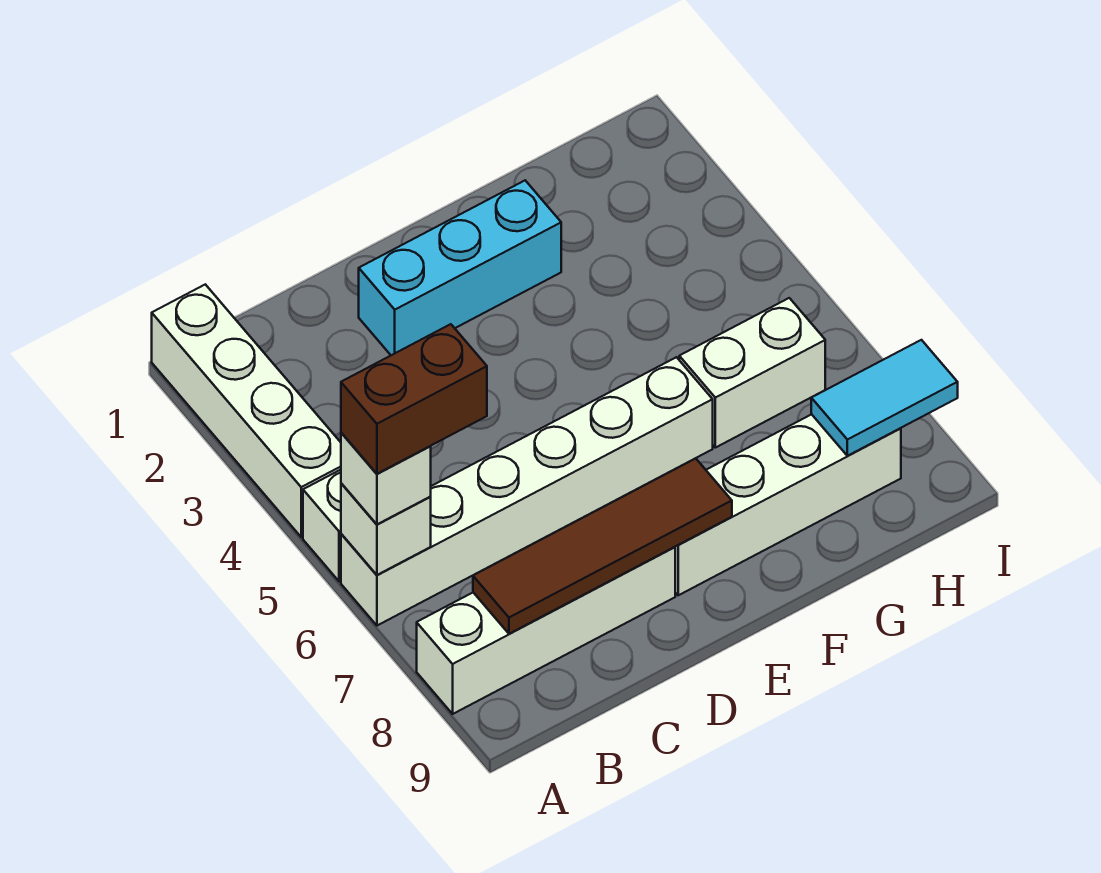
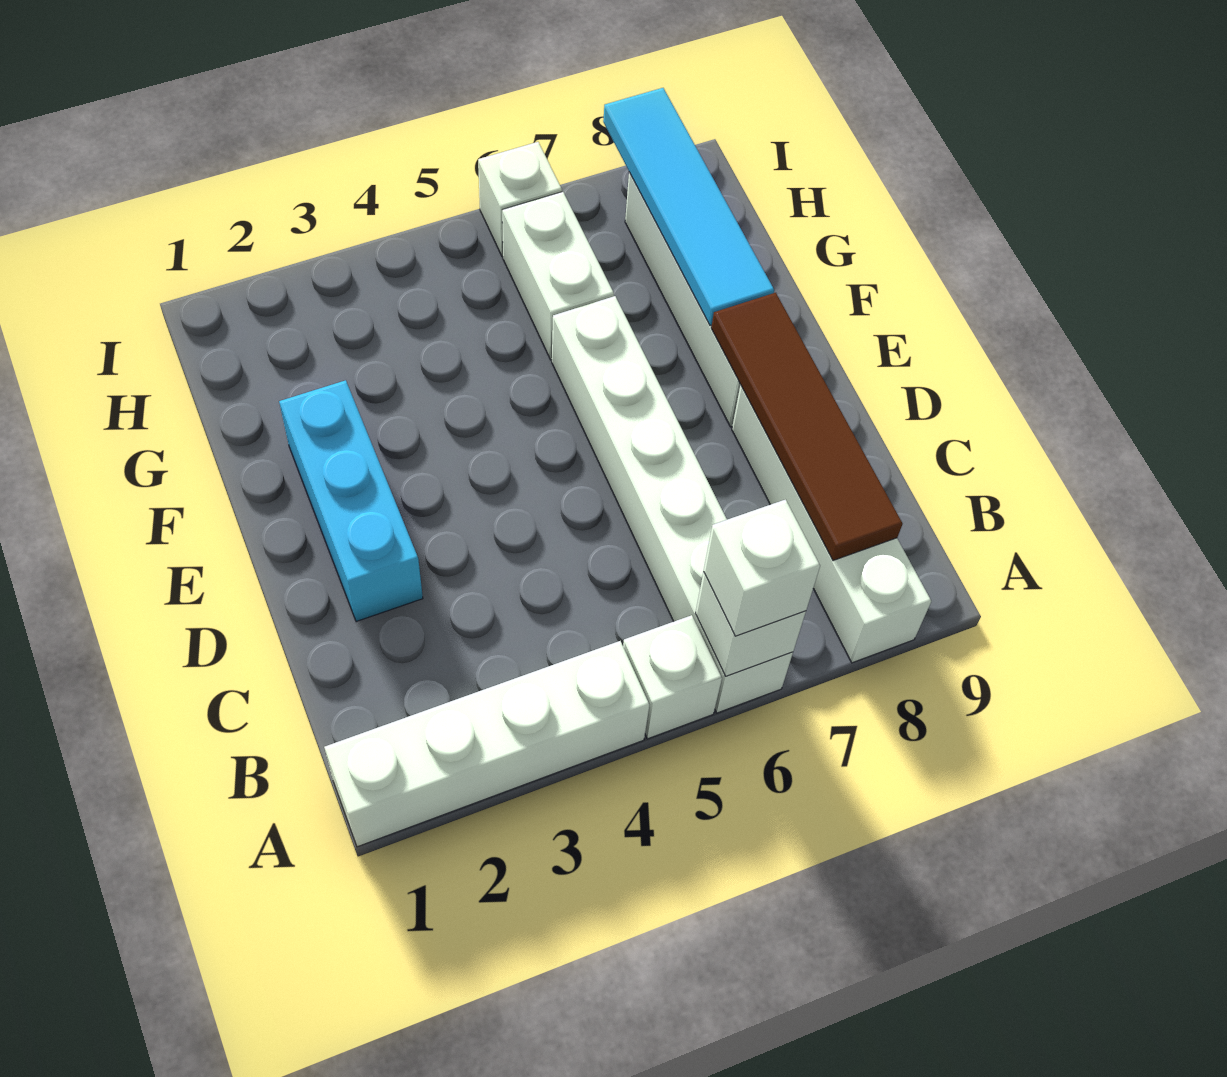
brown brick A6:B6 level 4 -> none
cyan tile H8:I8 level 2 -> cyan tile F8:I8 level 2
none -> white brick I6 level 1

